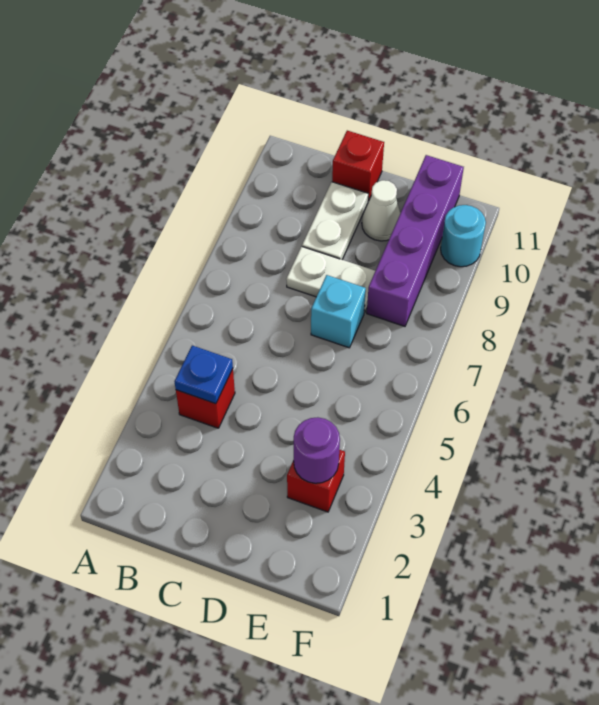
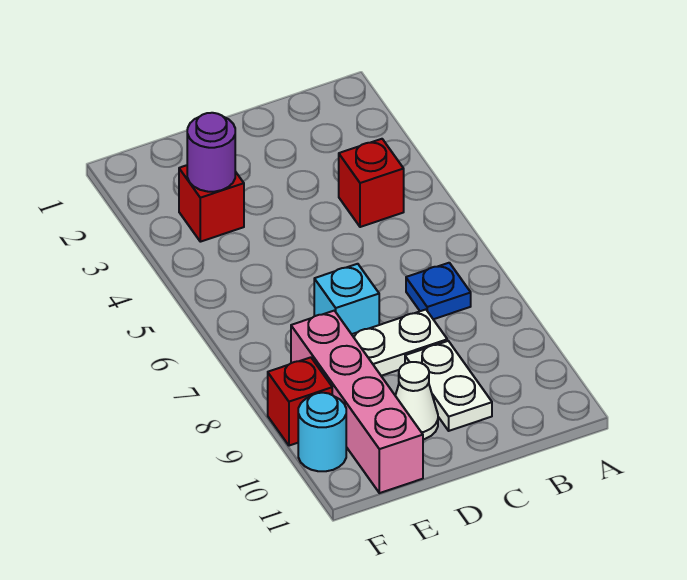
blue plate B4 level 2 -> blue plate B7 level 1
red brick C11 level 1 -> red brick F9 level 1
purple brick E8:E11 level 1 -> pink brick E8:E11 level 1

